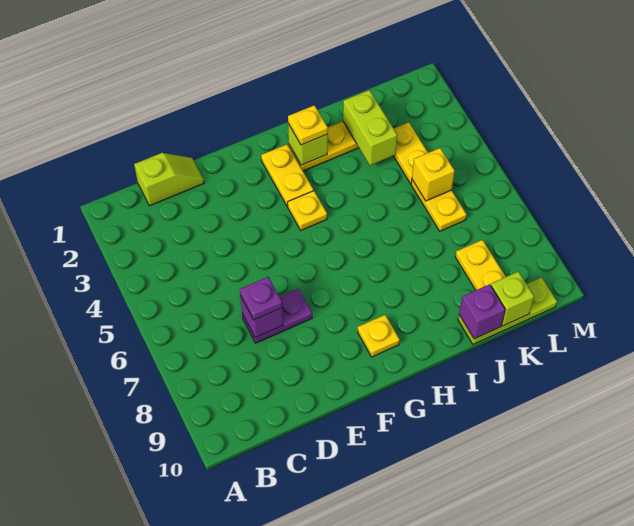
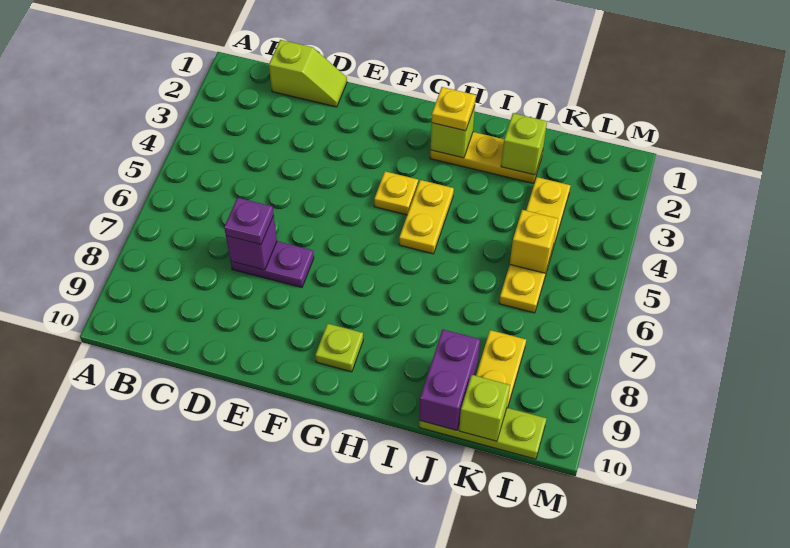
yellow plate G2:G3 level 1 -> yellow plate H4:H5 level 1
yellow plate G9 level 1 -> lime plate G9 level 1
lime brick J2:J3 level 2 -> lime brick J2 level 2
purple brick J10 level 2 -> purple brick J9:J10 level 2

